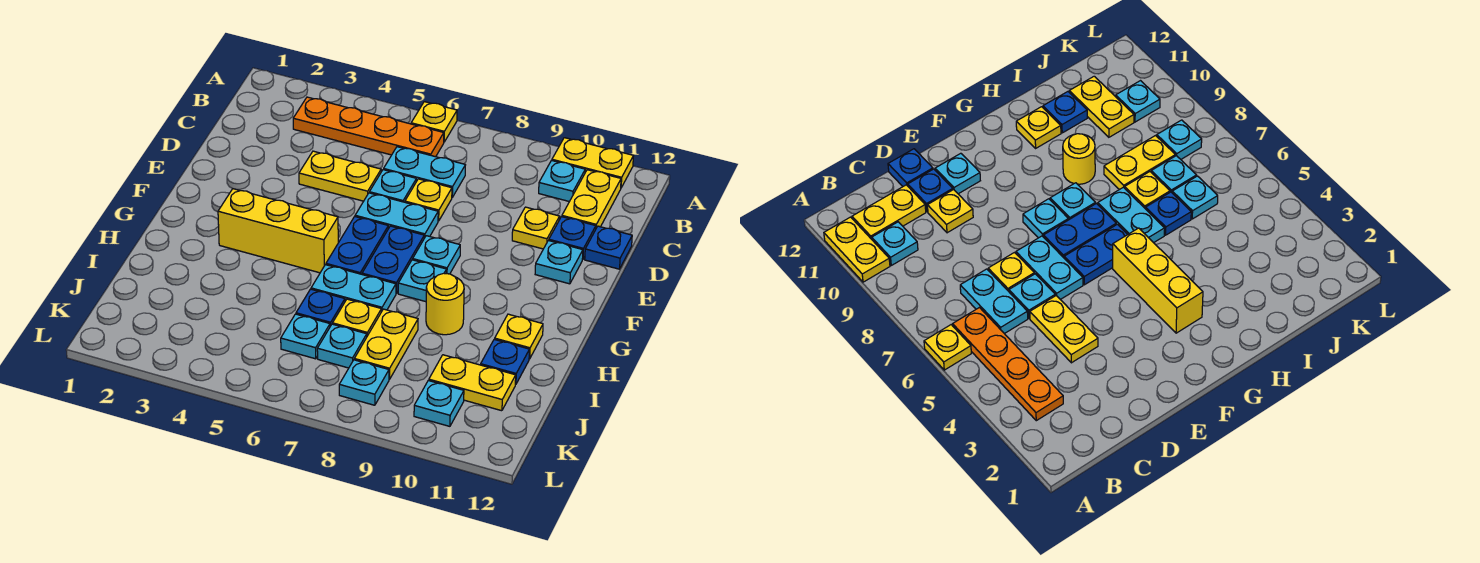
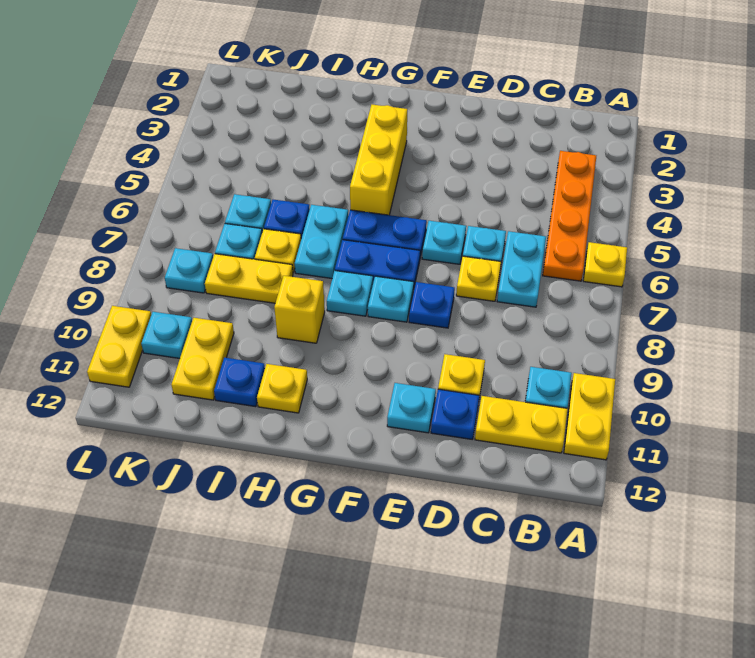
yellow plate D4:D5 level 1 -> yellow plate L10:L11 level 1
blue plate D12 level 1 -> blue plate E8 level 1
cyan plate E6:E7 level 1 -> cyan plate E6 level 1
yellow round brick H9 level 1 -> yellow brick H9 level 1

